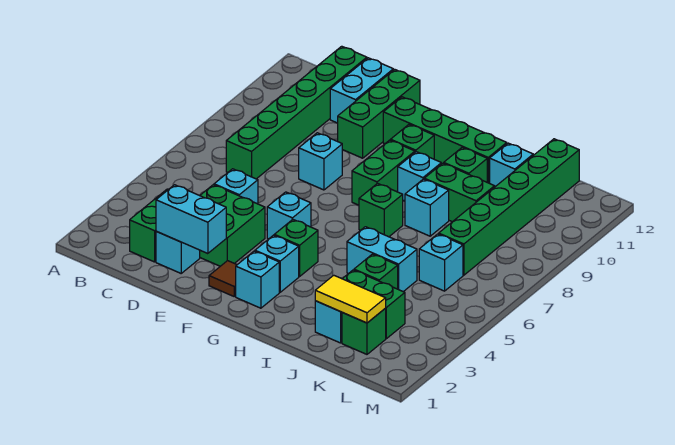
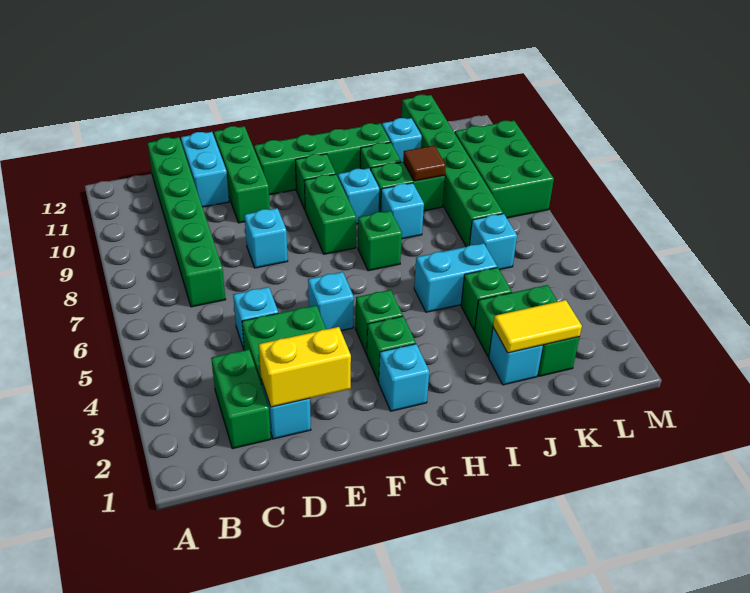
cyan brick D2:E2 level 2 -> yellow brick D2:E2 level 2
brown tile F2 level 1 -> brown tile J9 level 2
cyan brick G3 level 1 -> green brick G3 level 1
none -> green brick L8:M10 level 1

